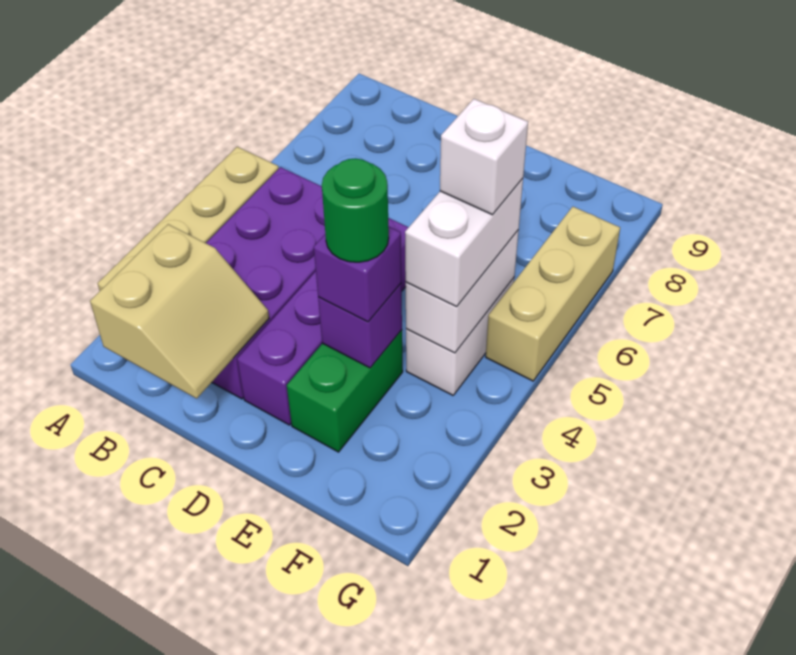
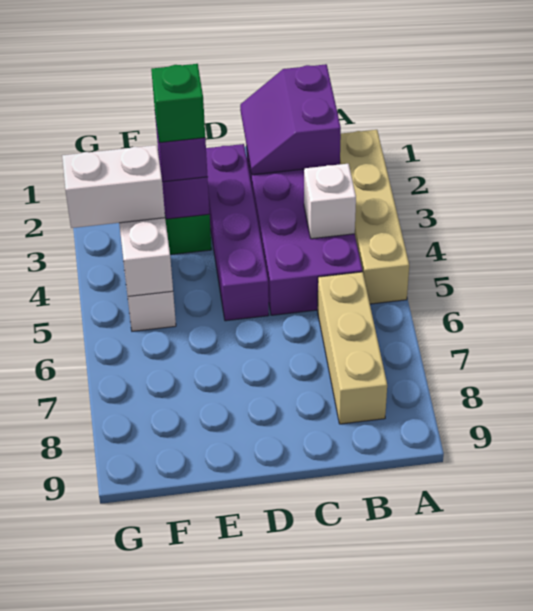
tan slope B1:C2 level 2 top B -> purple slope B1:C2 level 2 top B
green round brick E3 level 4 -> green brick E3 level 4
white brick F4:F5 level 3 -> white brick F4:G4 level 3
white brick F5 level 4 -> white brick B4 level 2
tan brick G5:G7 level 1 -> tan brick B6:B8 level 1

